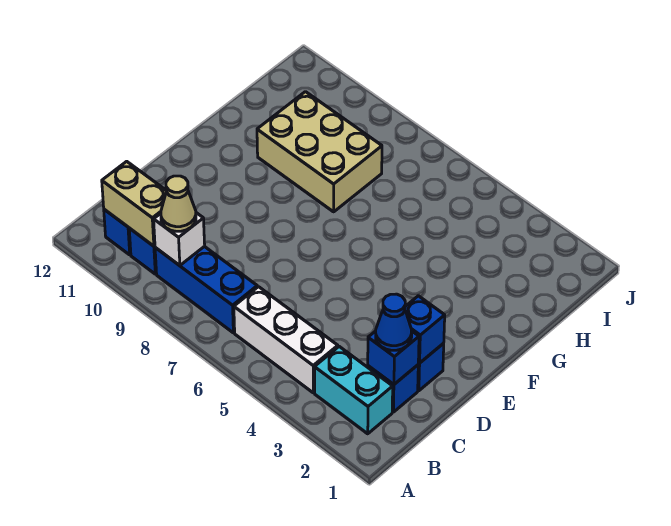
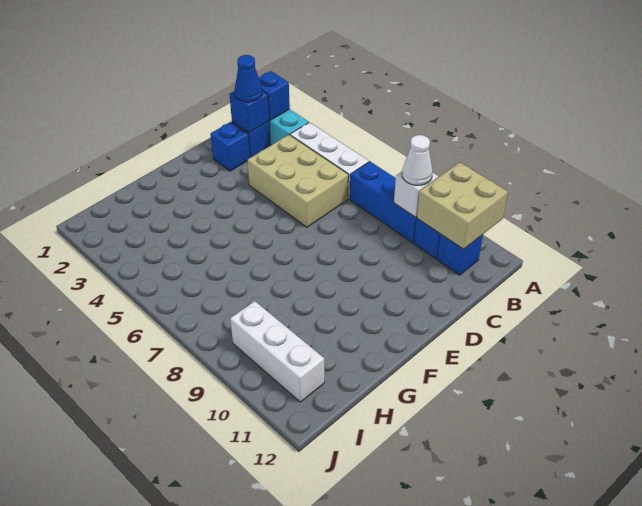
tan cone B9 level 3 -> white cone B9 level 3
tan brick B10:B11 level 2 -> tan brick A10:B11 level 2
blue brick D2 level 2 -> blue brick B2 level 2
tan brick G8:H10 level 1 -> tan brick C4:D6 level 1
none -> white brick I9:I11 level 1

